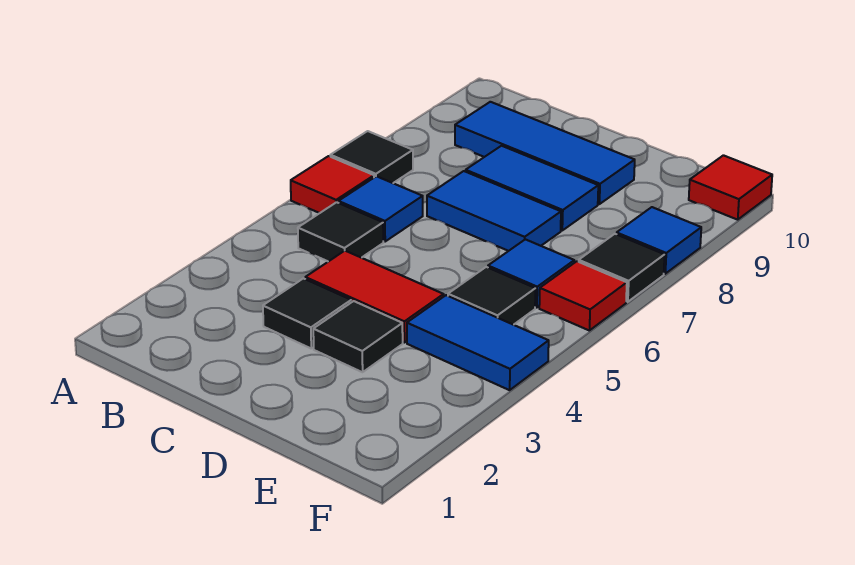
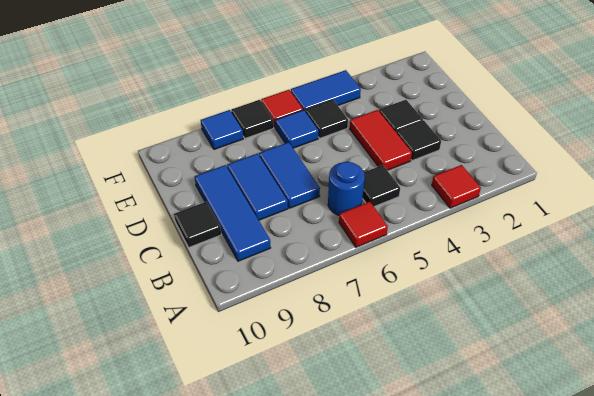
black tile A7 level 1 -> black tile C10 level 1
blue tile B6 level 1 -> blue round brick B6 level 1
blue tile E4:F4 level 1 -> blue tile F4:F5 level 1
red tile F10 level 1 -> red tile A3 level 1

